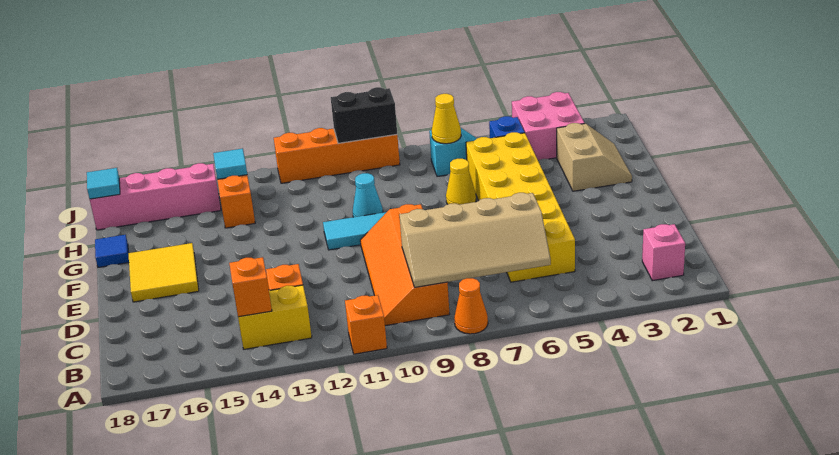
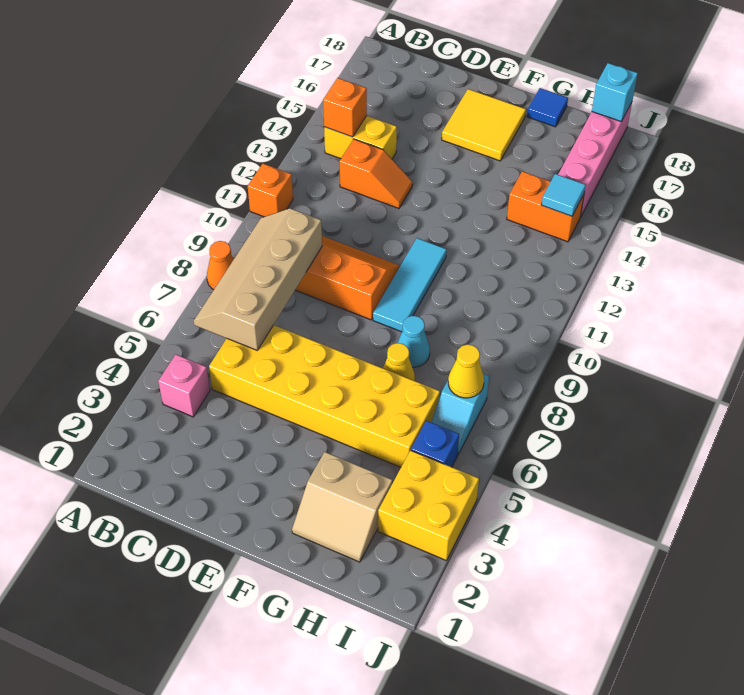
pink brick B2 level 1 -> pink brick B4 level 1
yellow brick B13:B14 level 1 -> yellow brick B14:C14 level 1
cyan cone G10 level 1 -> cyan cone G8 level 1
pink brick I3:J4 level 1 -> yellow brick I3:J4 level 1
cyan tile I18 level 2 -> cyan brick I18 level 2
orange brick J9:J12 level 1 -> none
black brick J9:J10 level 2 -> none

